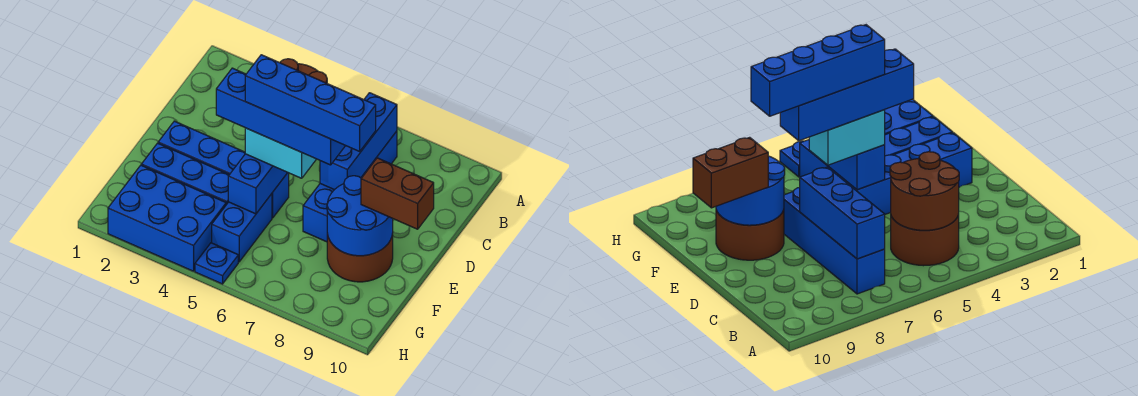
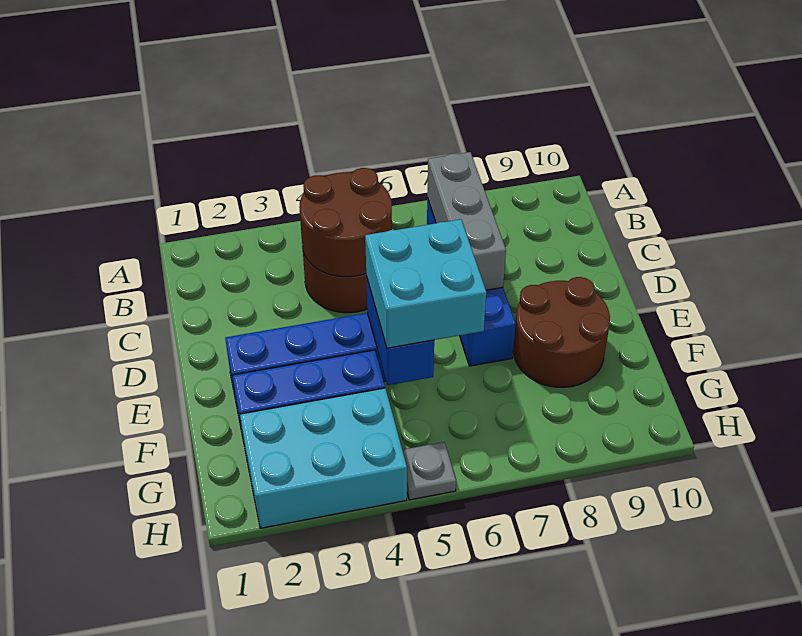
blue brick B7:D7 level 2 -> grey brick B7:D7 level 2
blue brick E4:E7 level 4 -> none
cyan brick E5:E6 level 3 -> cyan brick E5:F6 level 3
blue brick E5:E8 level 5 -> none
blue round brick E8:F9 level 2 -> none
brown brick E9:E10 level 3 -> none
blue brick F5:G5 level 1 -> none
blue brick G2:H4 level 1 -> cyan brick G2:H4 level 1
blue plate H5 level 1 -> grey plate H5 level 1

